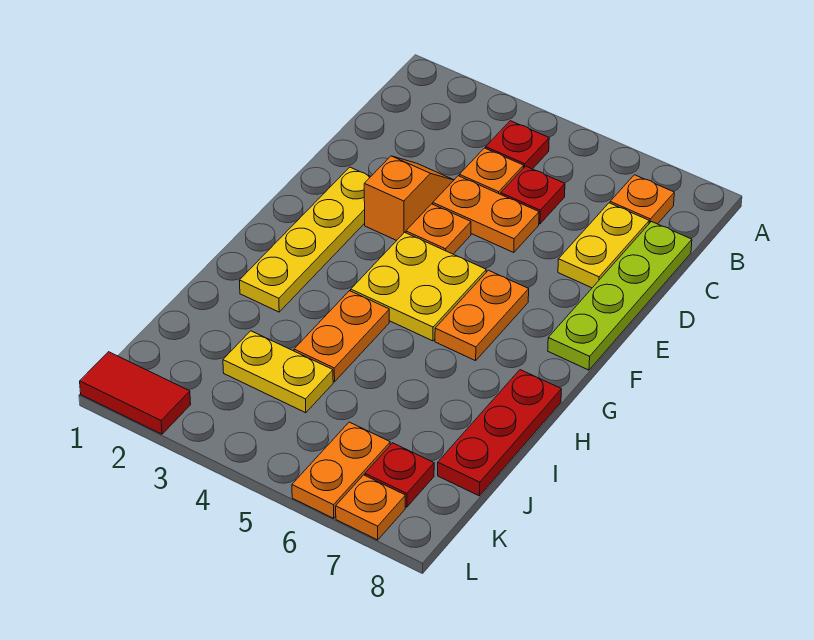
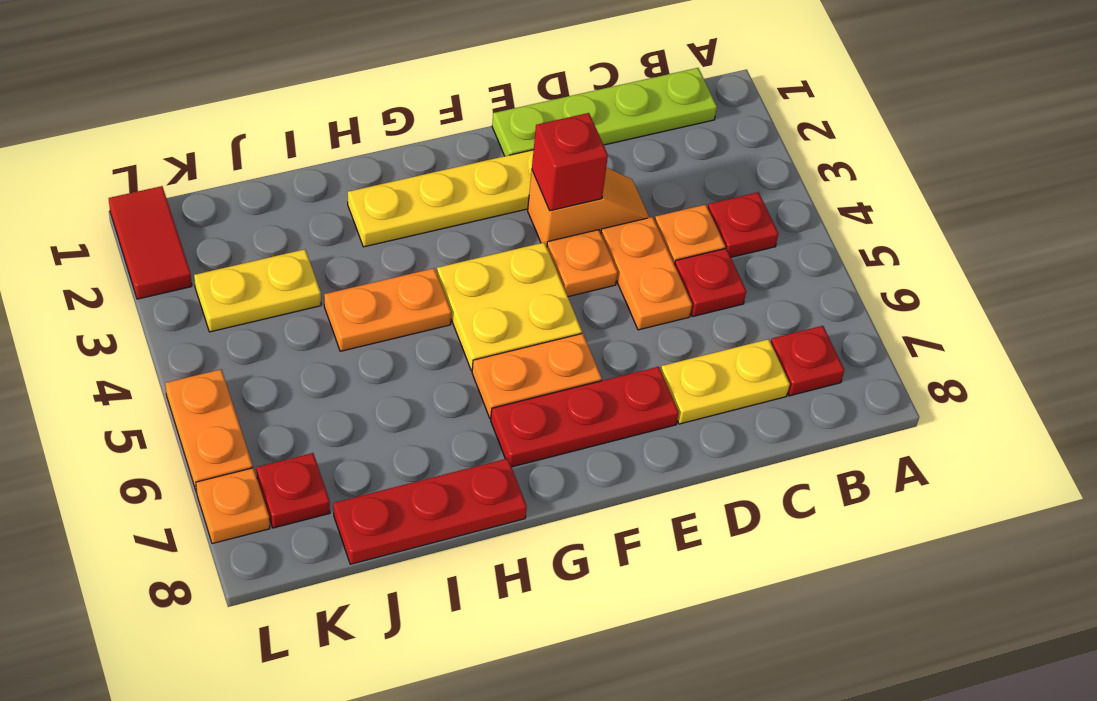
orange plate B7 level 1 -> red plate B7 level 1
lime plate C8:F8 level 1 -> lime plate B1:E1 level 1
none -> red brick E3 level 2
none -> red plate E7:G7 level 1
yellow plate J3:J4 level 1 -> yellow plate J3:K3 level 1
orange plate K6:L6 level 1 -> orange plate L5:L6 level 1

